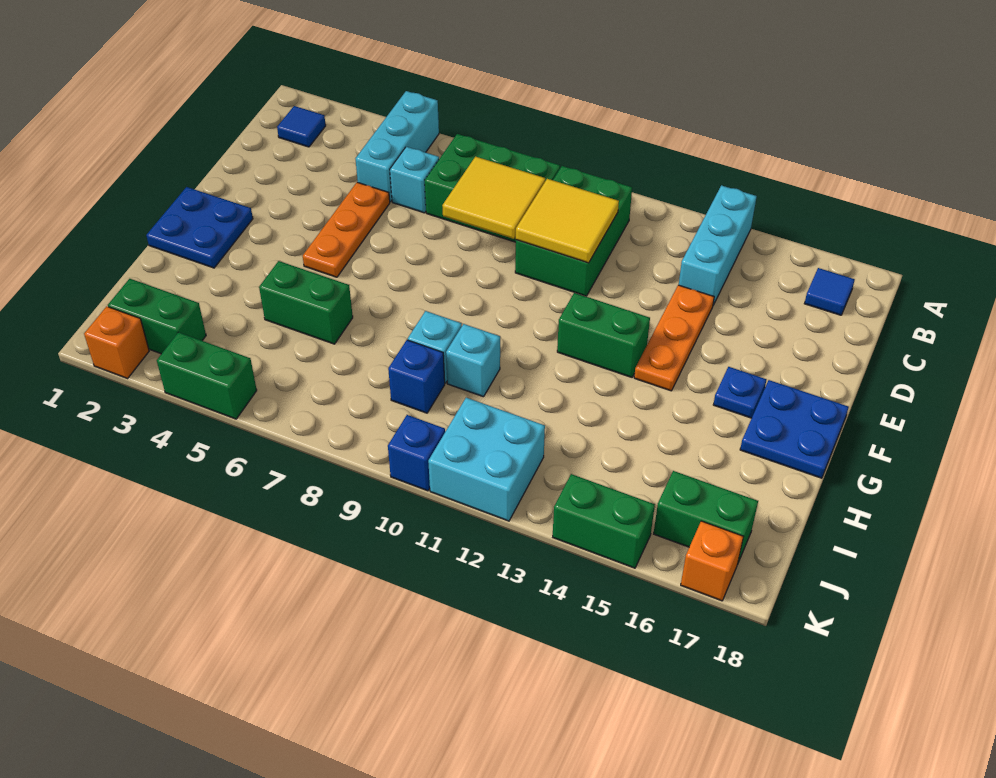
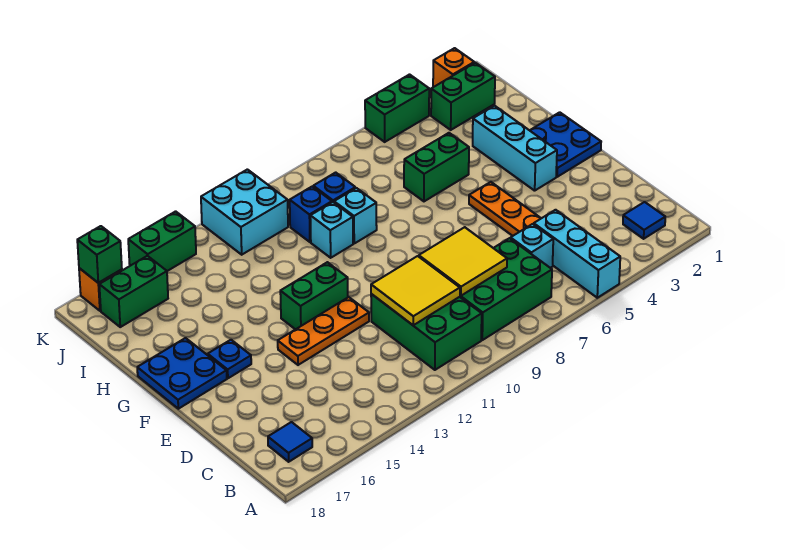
cyan brick A14:C14 level 1 -> cyan brick F3:H3 level 1
orange plate D14:F14 level 1 -> orange plate E12:E14 level 1
blue brick K10 level 1 -> blue brick I10 level 1
none -> green brick K17 level 2

